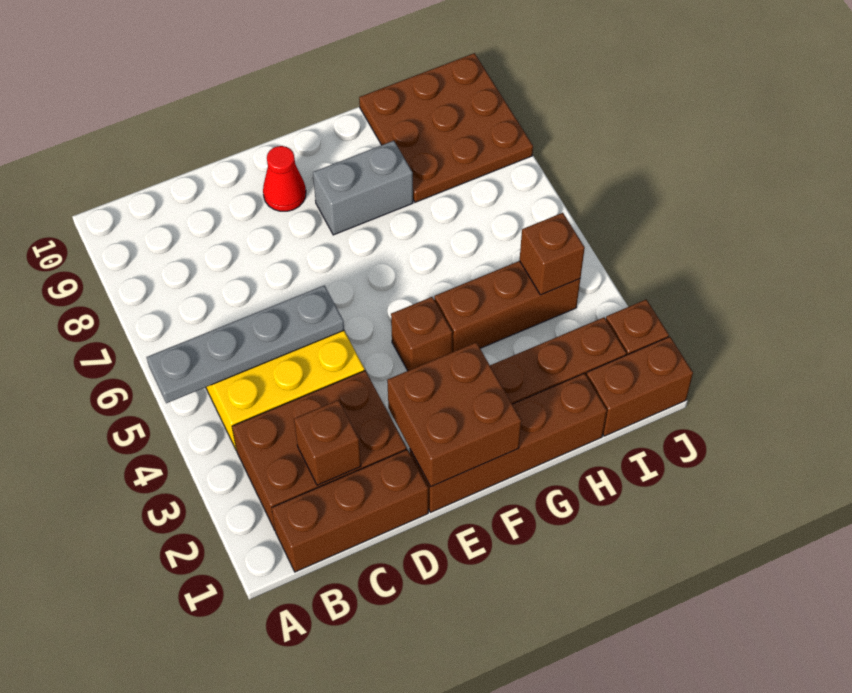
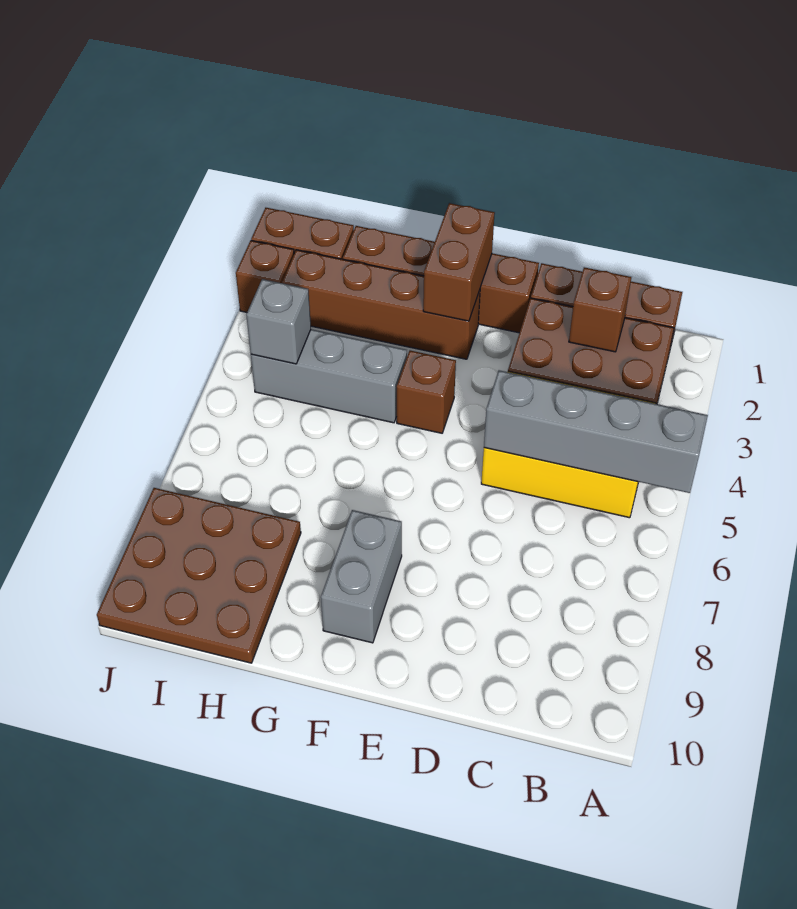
grey plate A5:D5 level 2 -> grey brick A5:D5 level 2
brown brick E1:F2 level 2 -> brown brick F1:F2 level 2
red cone E9 level 1 -> none
grey brick F8:G8 level 1 -> grey brick F8:F9 level 1
brown brick G4:I4 level 1 -> grey brick G4:I4 level 1
brown brick I4 level 2 -> grey brick I4 level 2

